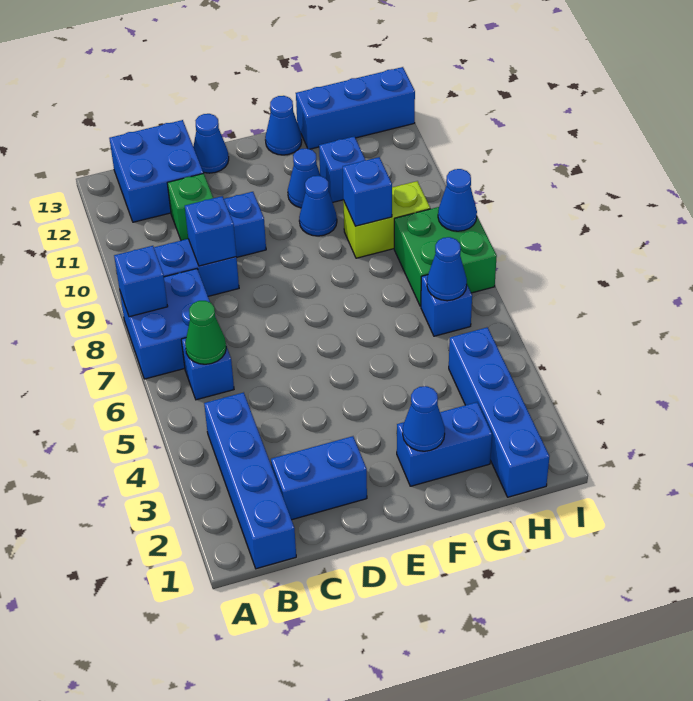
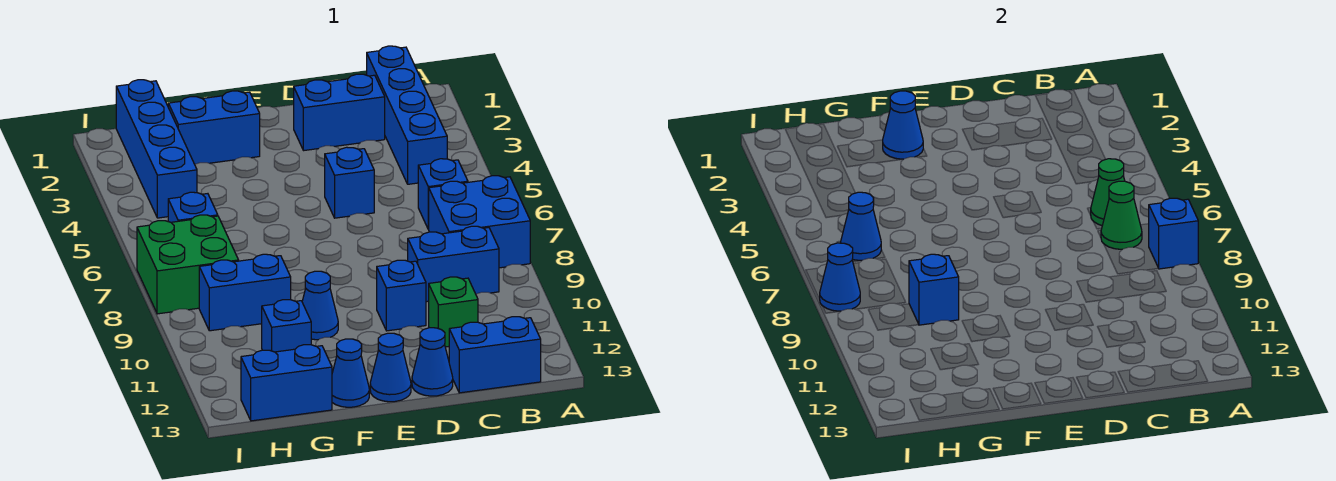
none -> green cone B7 level 2
blue brick B12:C13 level 1 -> blue brick B13:C13 level 1
blue brick C9 level 2 -> blue brick D5 level 1
blue cone F11 level 1 -> blue cone E13 level 1
lime brick G9:H9 level 1 -> blue brick G9:H9 level 1
blue brick G13:I13 level 1 -> blue brick G13:H13 level 1

